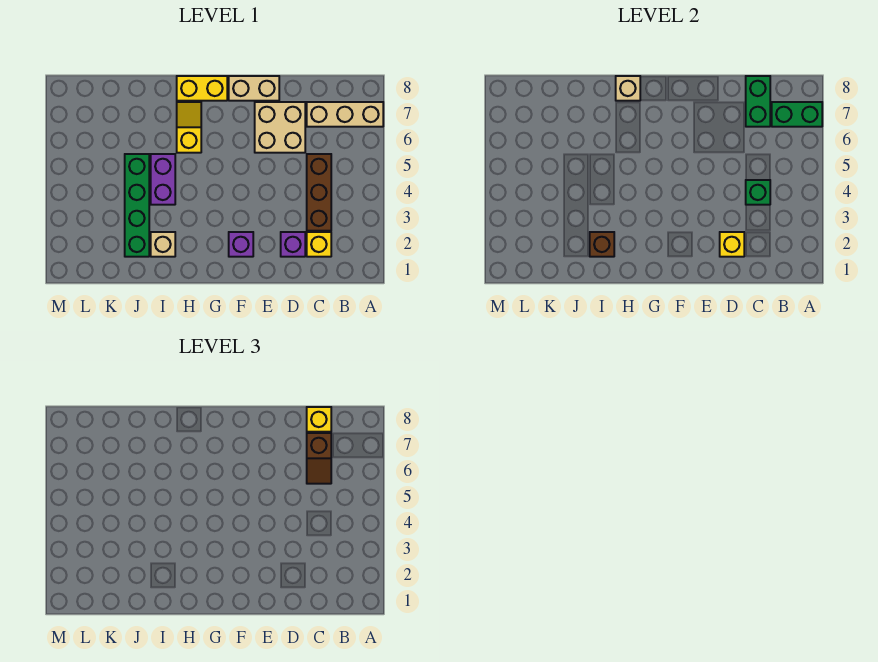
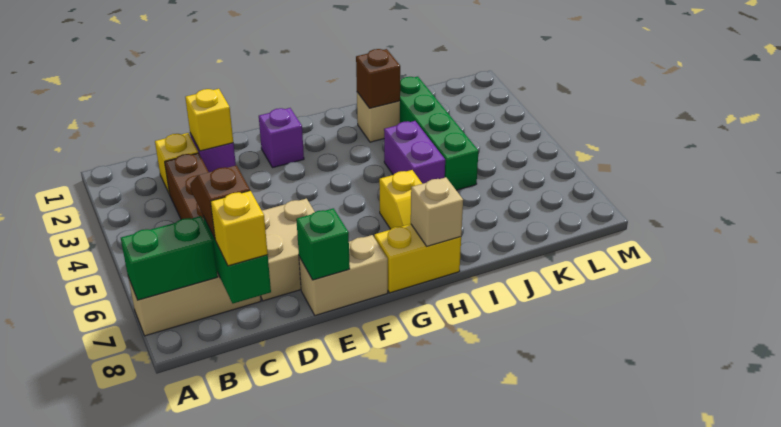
green brick C4 level 2 -> green brick E8 level 2

